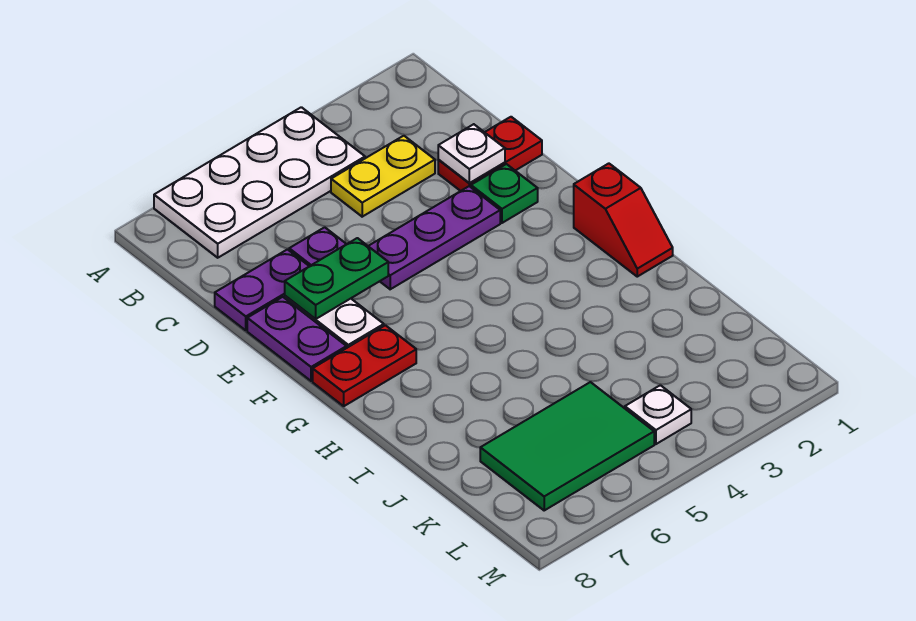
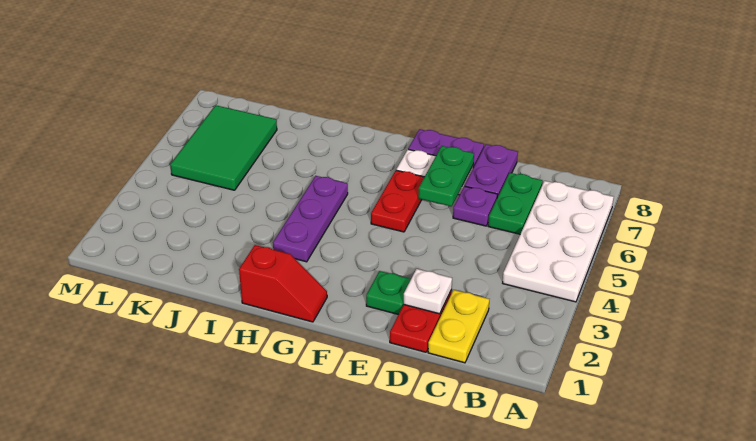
yellow plate C3:C4 level 1 -> yellow plate C1:C2 level 1
none -> green plate C6:C7 level 1
purple plate E3:E5 level 1 -> purple plate H3:H5 level 1
red slope G1:H1 level 1 top G -> red slope G1:H1 level 1 top H
red plate G7:G8 level 1 -> red plate F5:F6 level 1
white plate L4 level 1 -> none

